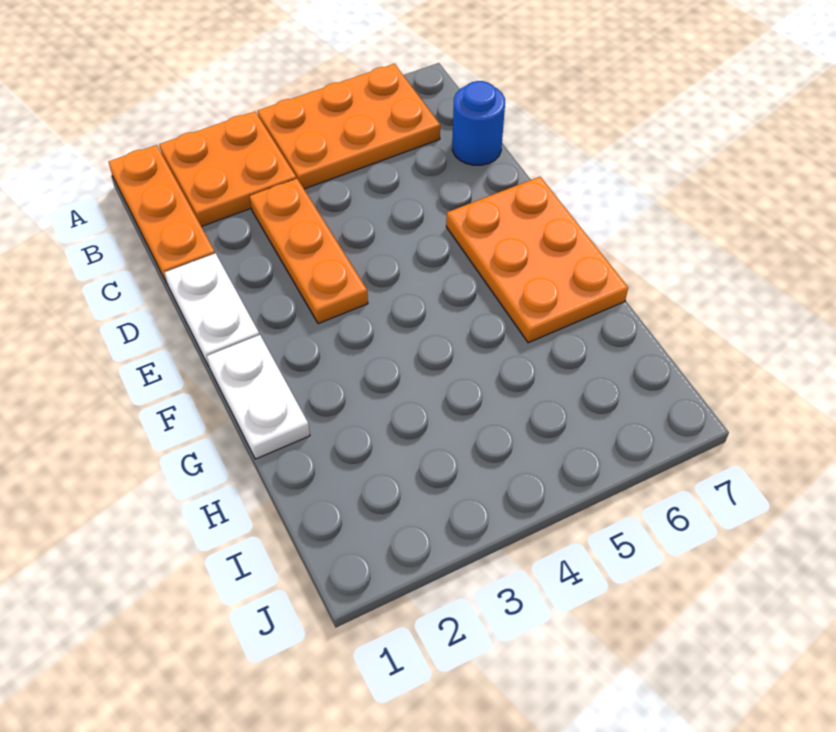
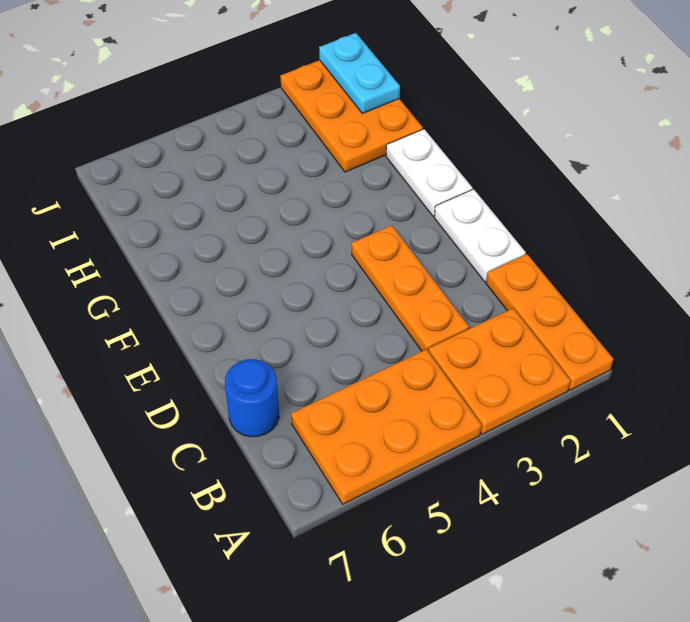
orange plate E6:G7 level 1 -> orange plate H1:J2 level 1
none -> cyan plate I1:J1 level 2

